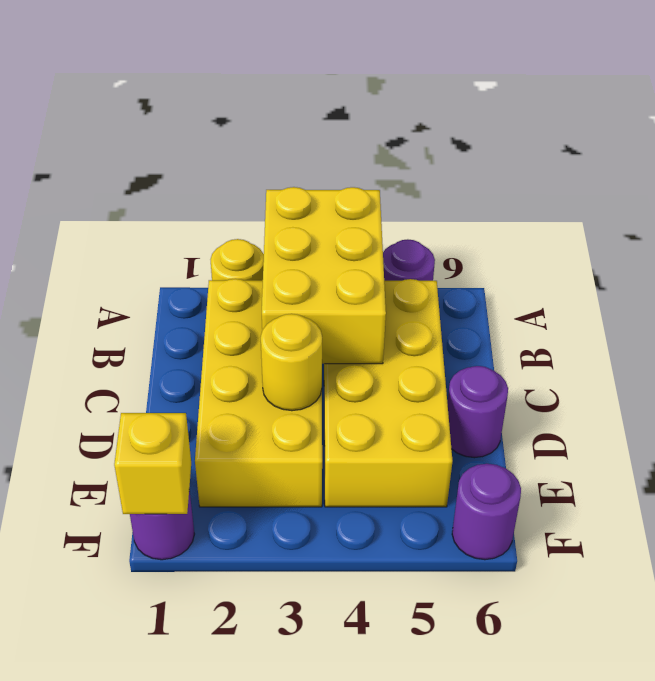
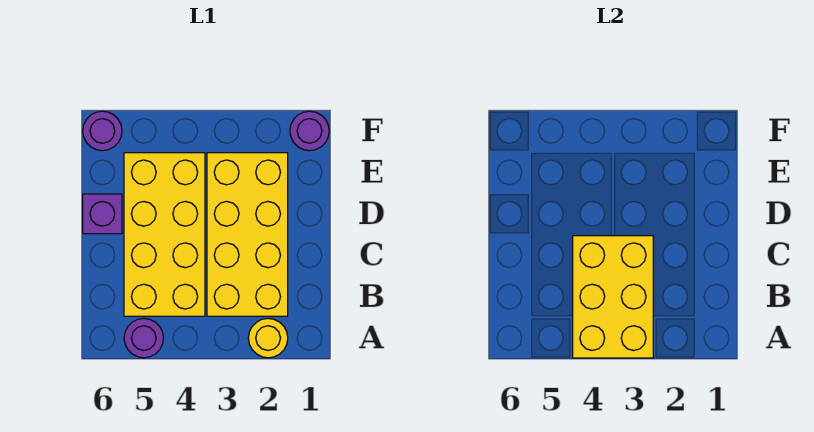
yellow round brick D3 level 2 -> none
purple round brick D6 level 1 -> purple brick D6 level 1
yellow brick F1 level 2 -> none

